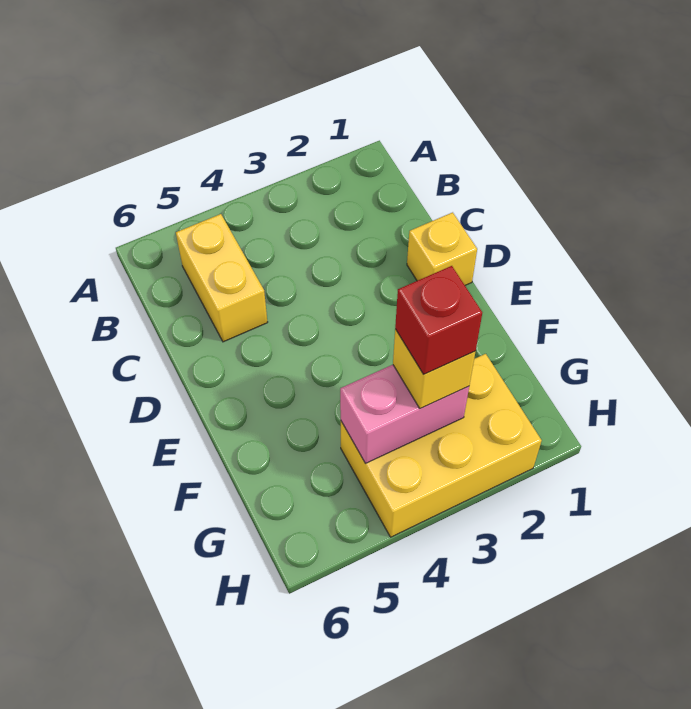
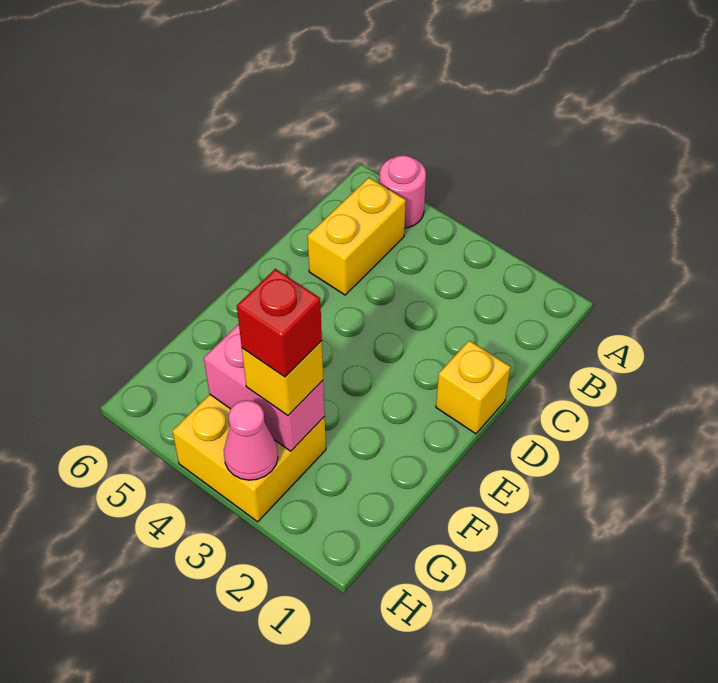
none -> pink round brick A5 level 1
yellow brick G2:H4 level 1 -> yellow brick G3:H4 level 1
none -> pink cone H3 level 2

